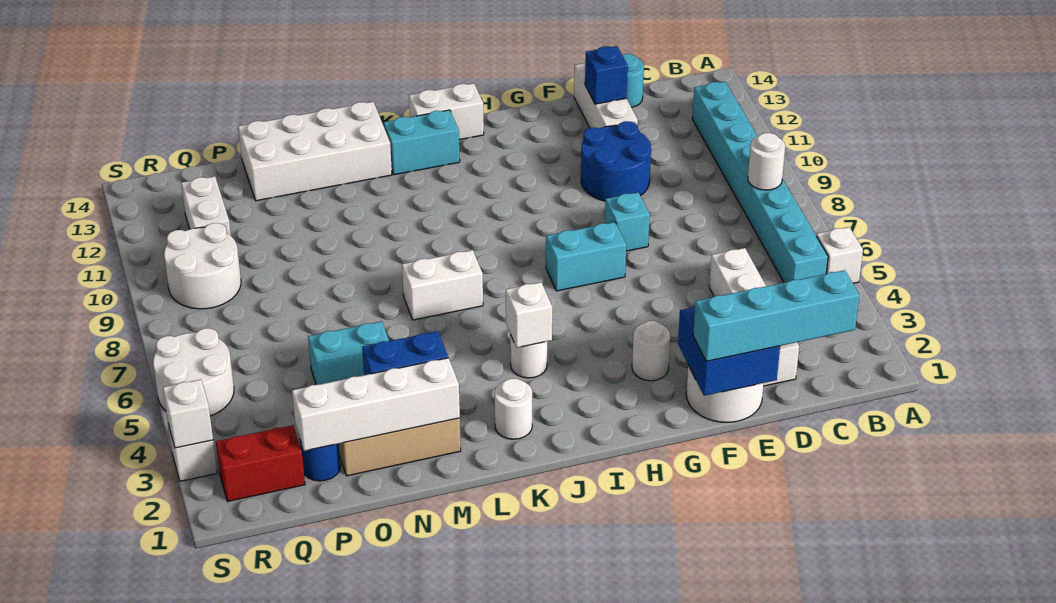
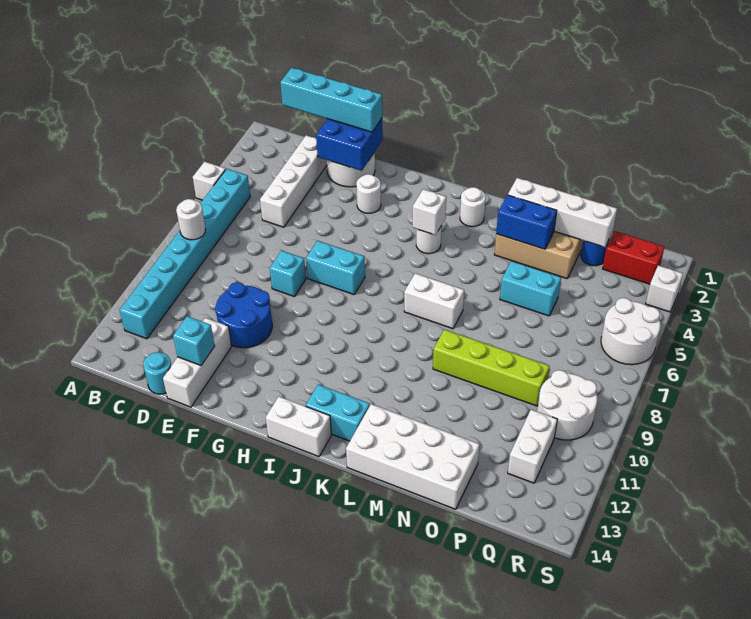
blue brick E13 level 2 -> cyan brick E13 level 2
none -> lime brick M9:P9 level 1
white brick S3 level 2 -> none

